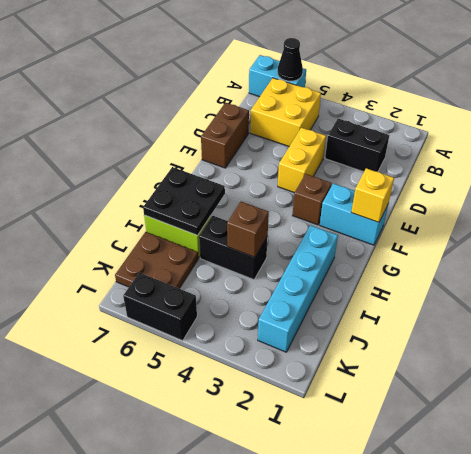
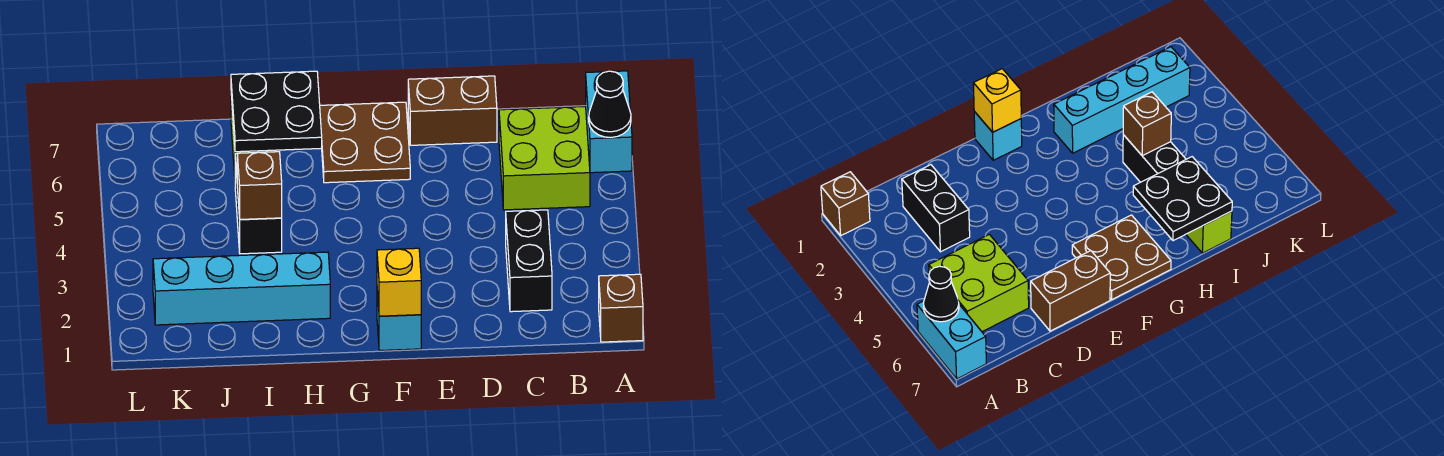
yellow brick B5:C6 level 1 -> lime brick B5:C6 level 1
yellow brick D4:E4 level 1 -> none
cyan brick F1:F2 level 1 -> cyan brick F1 level 1
brown brick F3 level 1 -> brown brick A1 level 1
brown plate J6:K7 level 1 -> brown plate F6:G7 level 1
black brick L5:L6 level 1 -> none

